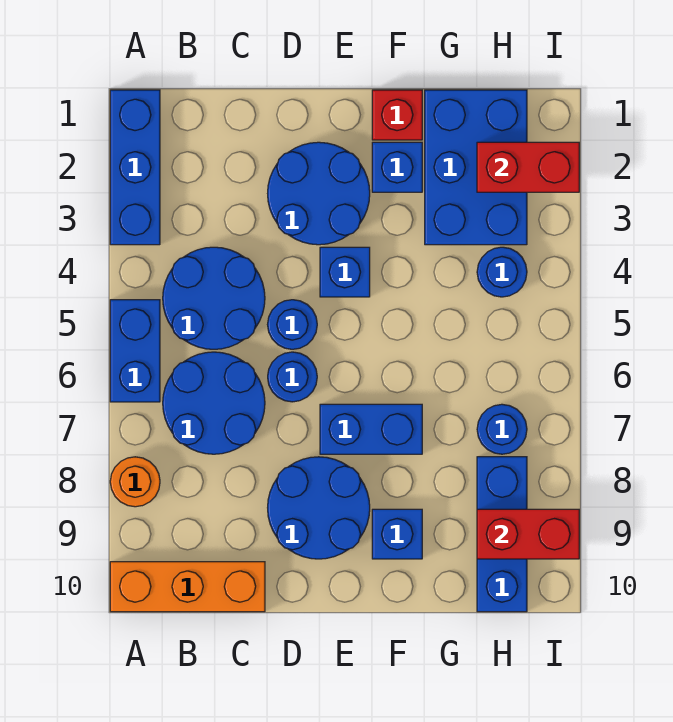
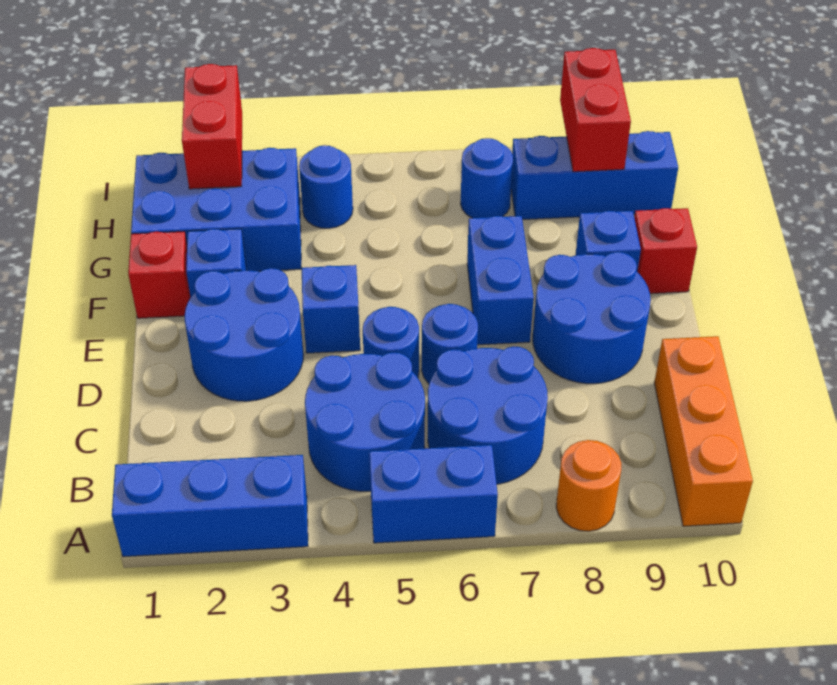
none -> red brick F10 level 1

